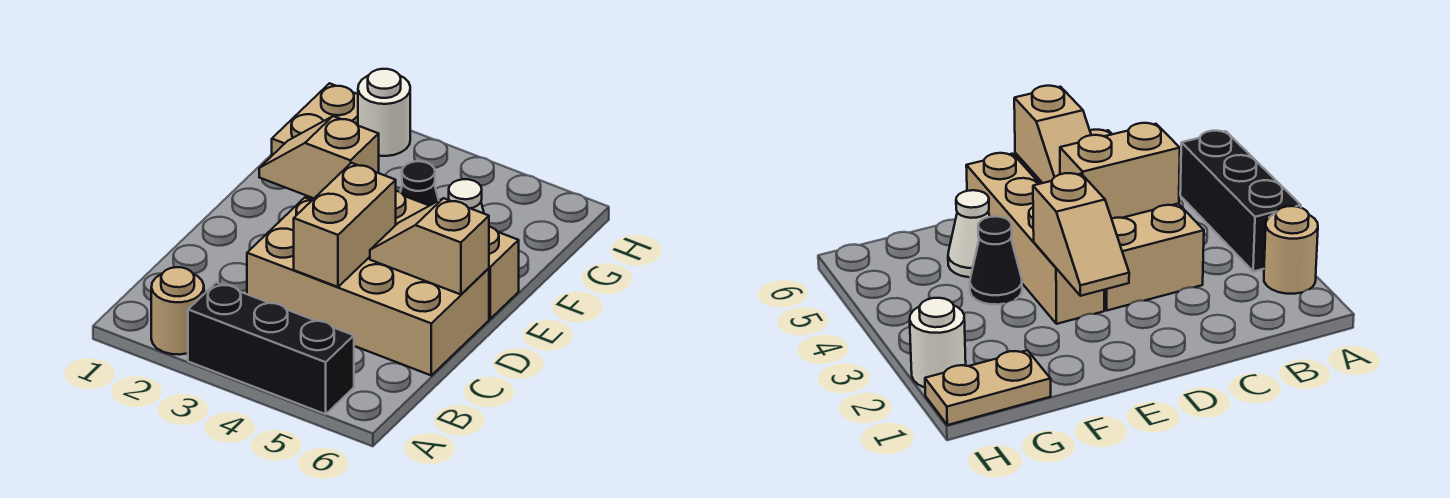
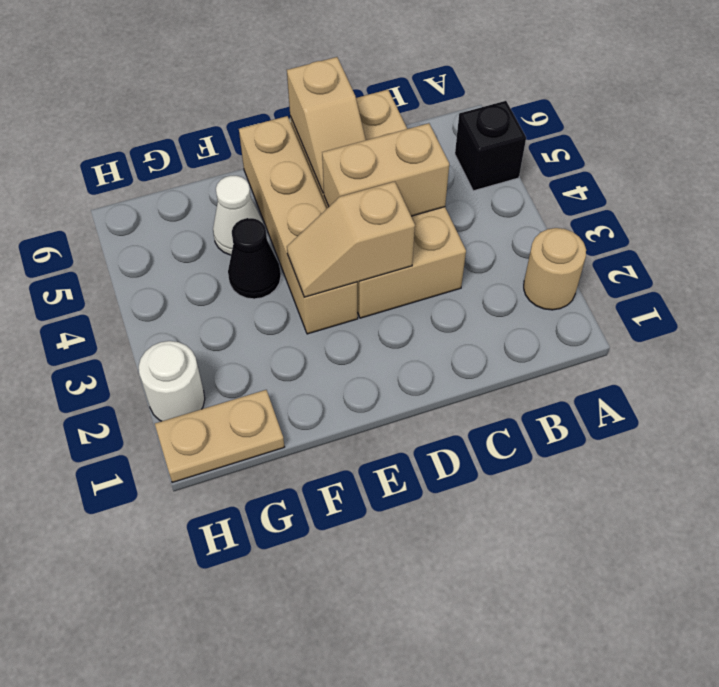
black brick A3:A5 level 1 -> black brick A5 level 1
tan slope E2:E3 level 2 top 3 -> tan slope D3:E3 level 2 top D

